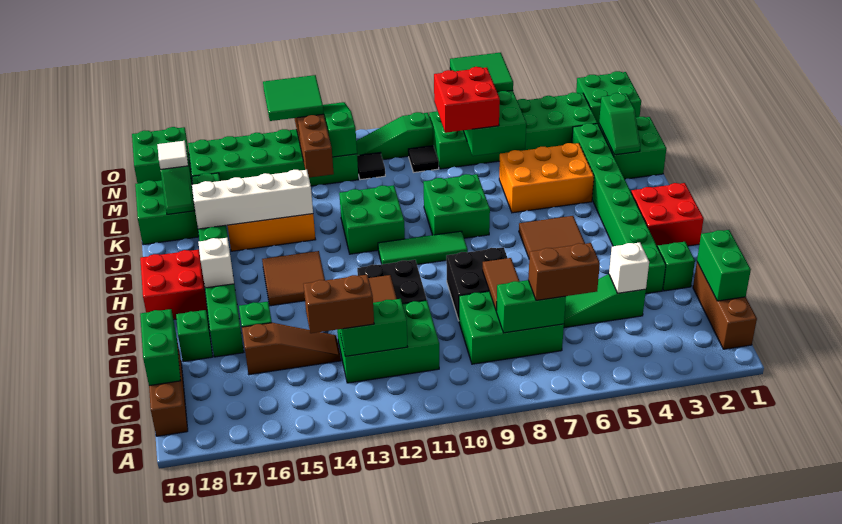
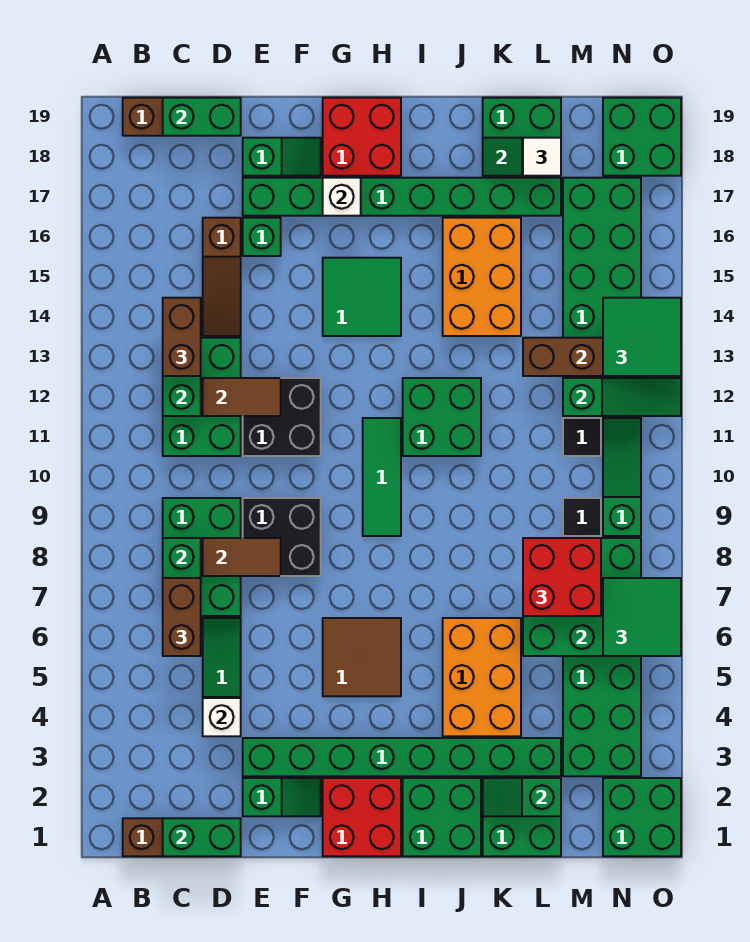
brown tile G14:H15 level 1 -> green tile G14:H15 level 1
green brick I8:J9 level 1 -> green brick I1:J2 level 1
white brick J14:J17 level 2 -> none

